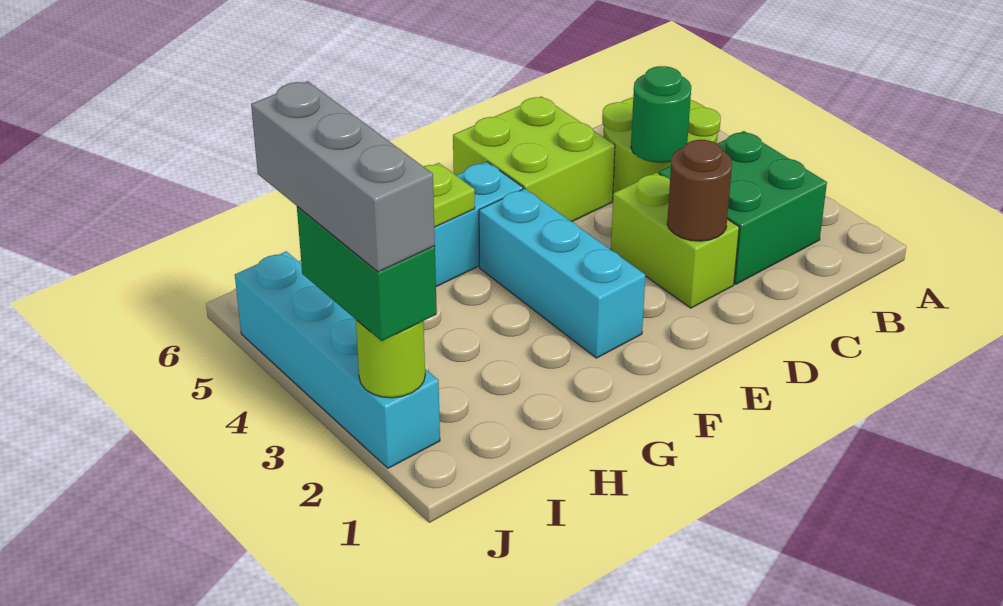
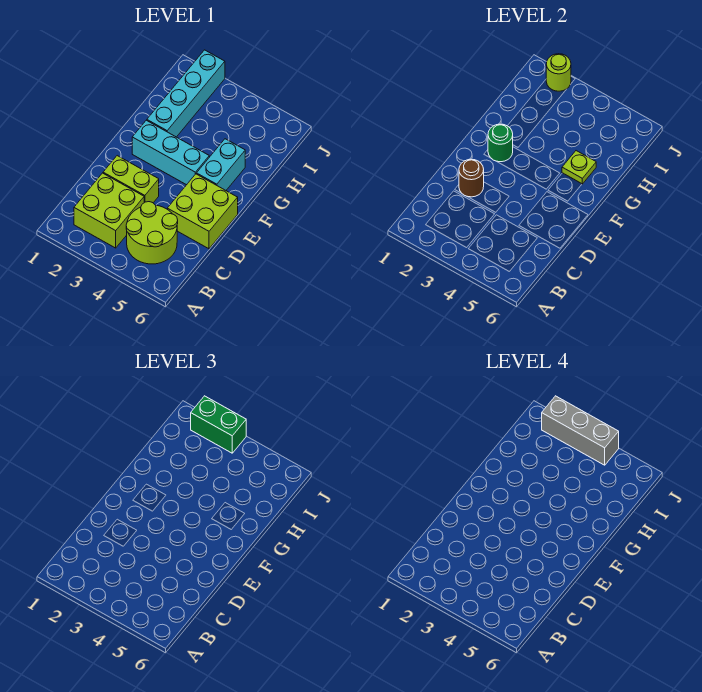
green brick B2:C3 level 1 -> lime brick B2:C3 level 1
green round brick C4 level 2 -> green round brick F2 level 2
cyan brick J2:J5 level 1 -> cyan brick G2:J2 level 1

